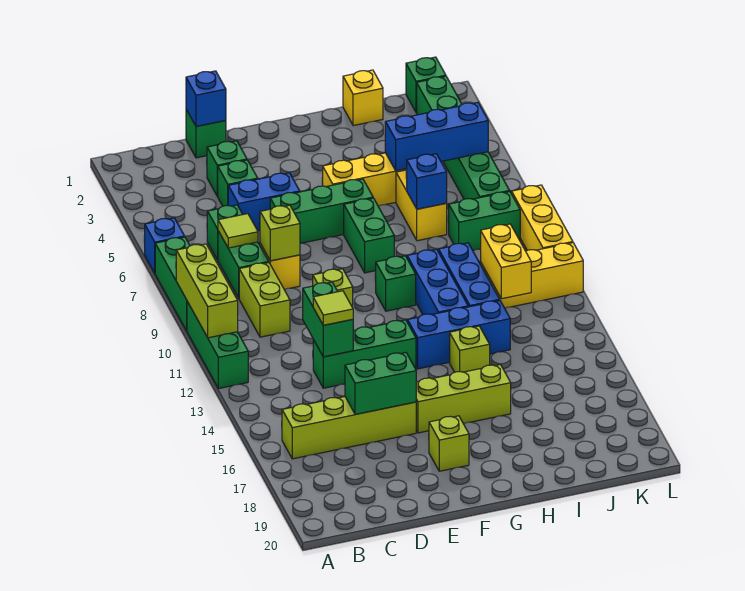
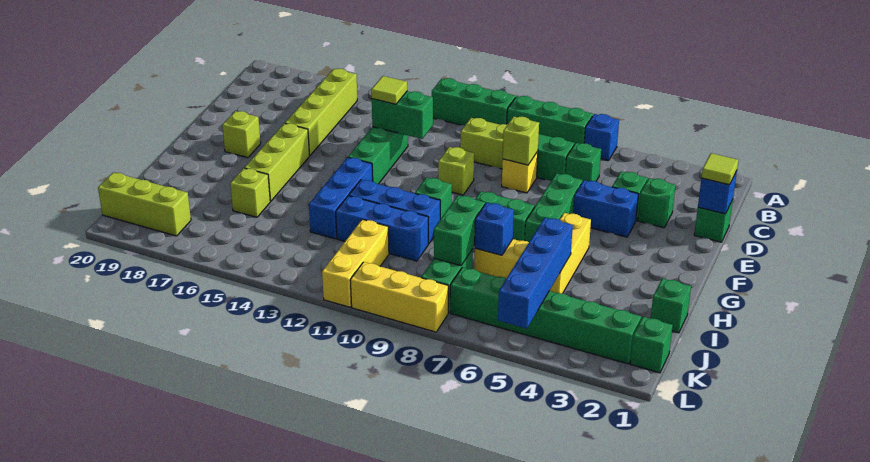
lime brick A9:A11 level 2 -> lime brick K18:K20 level 1
lime tile C7 level 2 -> lime tile D1 level 3
blue brick D5:E5 level 1 -> blue brick E4:E5 level 1
green brick D16:E16 level 2 -> green brick I8:J8 level 2
lime brick H14 level 1 -> lime brick I16 level 1
yellow brick I1 level 1 -> green brick I1 level 1
blue brick I5:K5 level 2 -> blue brick I5:L5 level 2
yellow brick J11:J12 level 2 -> none

